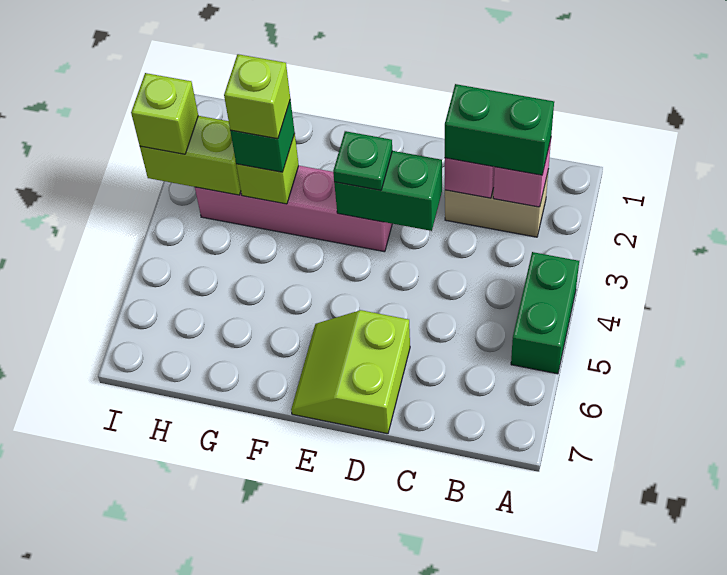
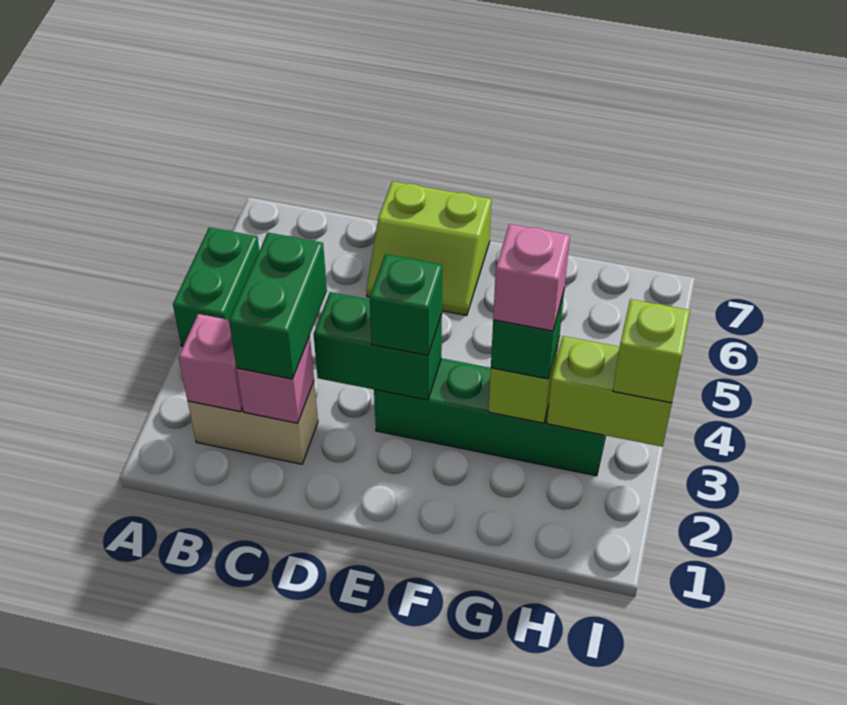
green brick B2:C2 level 3 -> green brick C2:C3 level 3
lime slope D6:E7 level 1 top D -> lime slope D6:E7 level 1 top 7
pink brick E3:H3 level 1 -> green brick E3:H3 level 1
green plate E3 level 3 -> green brick E3 level 3
lime brick G3 level 4 -> pink brick G3 level 4

